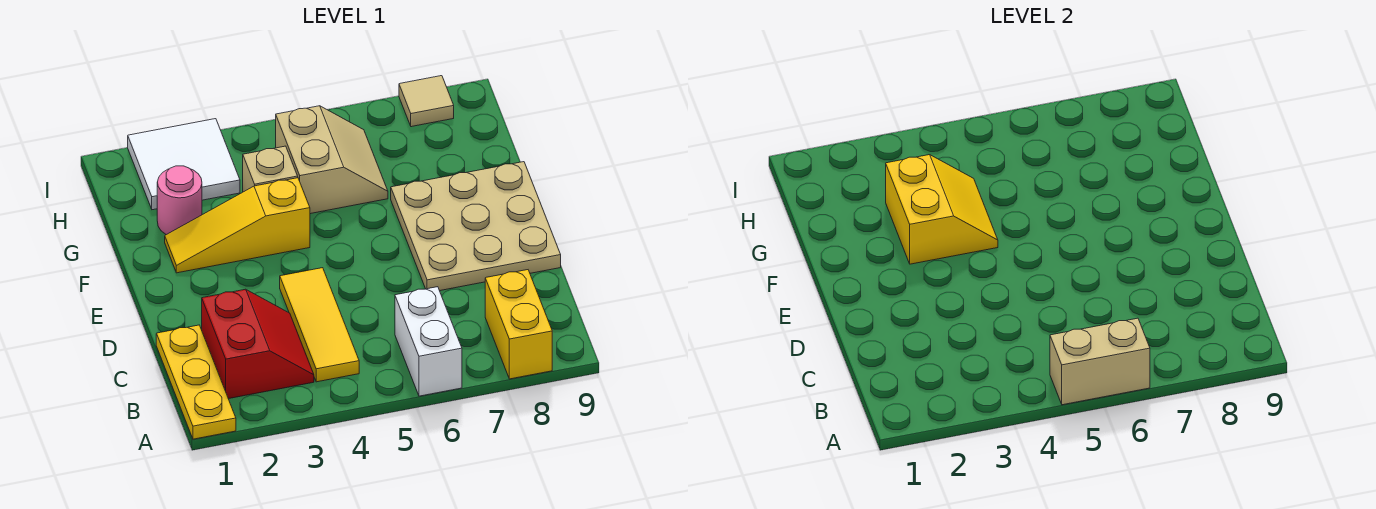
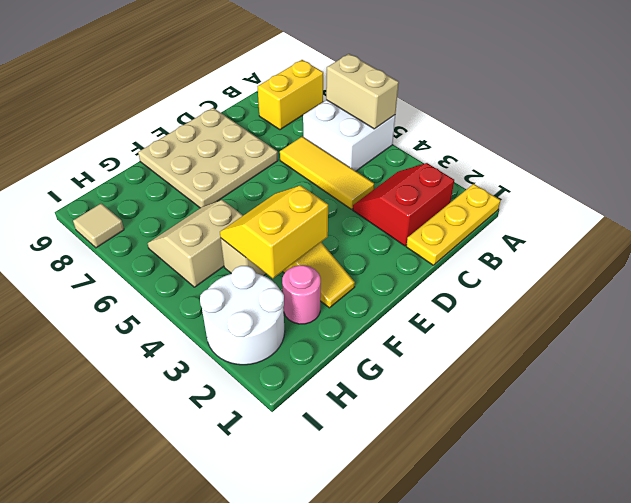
white brick A6:B6 level 1 -> white brick A5:B6 level 1
yellow tile B4:D4 level 1 -> yellow tile C4:C6 level 1
white tile H2:I3 level 1 -> white round brick H2:I3 level 1

